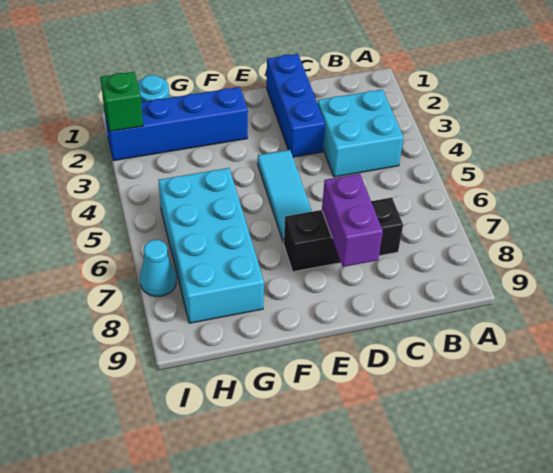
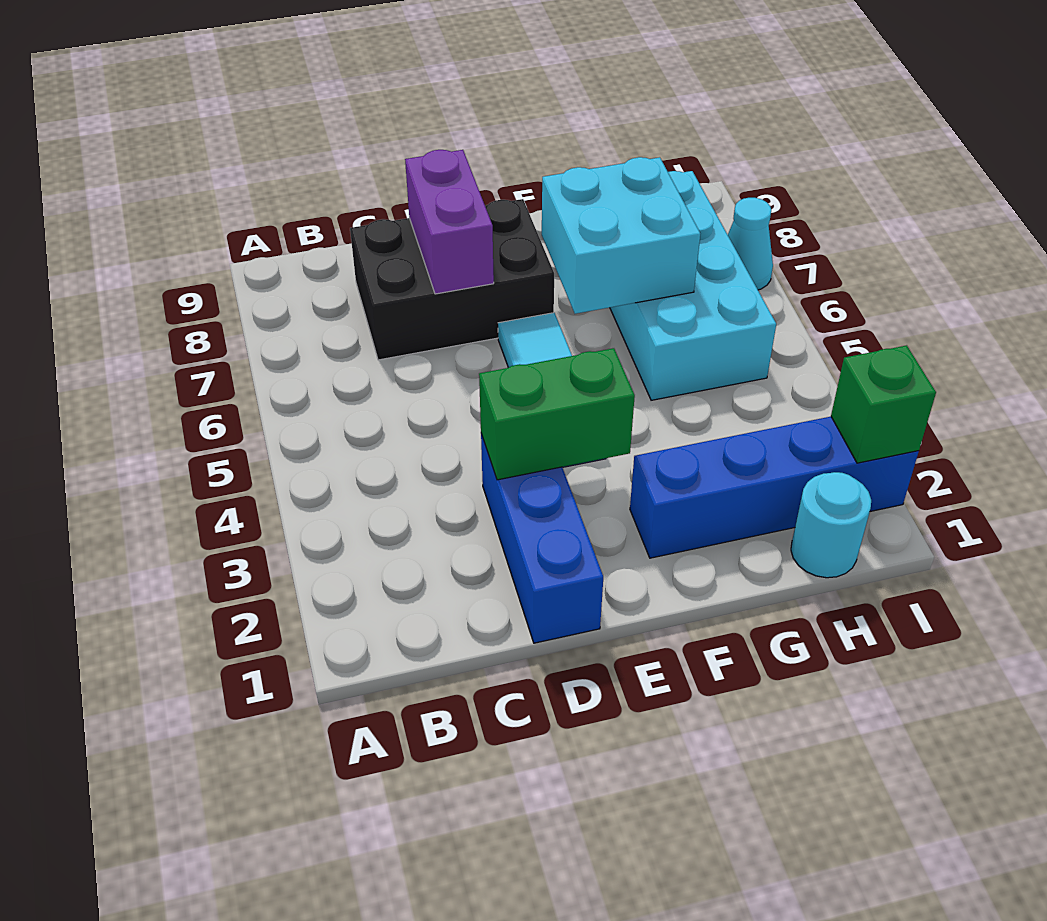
cyan brick B3:C4 level 1 -> cyan brick F6:G7 level 2
black brick C7:E7 level 1 -> black brick C7:E8 level 1
none -> green brick D3:E3 level 2

